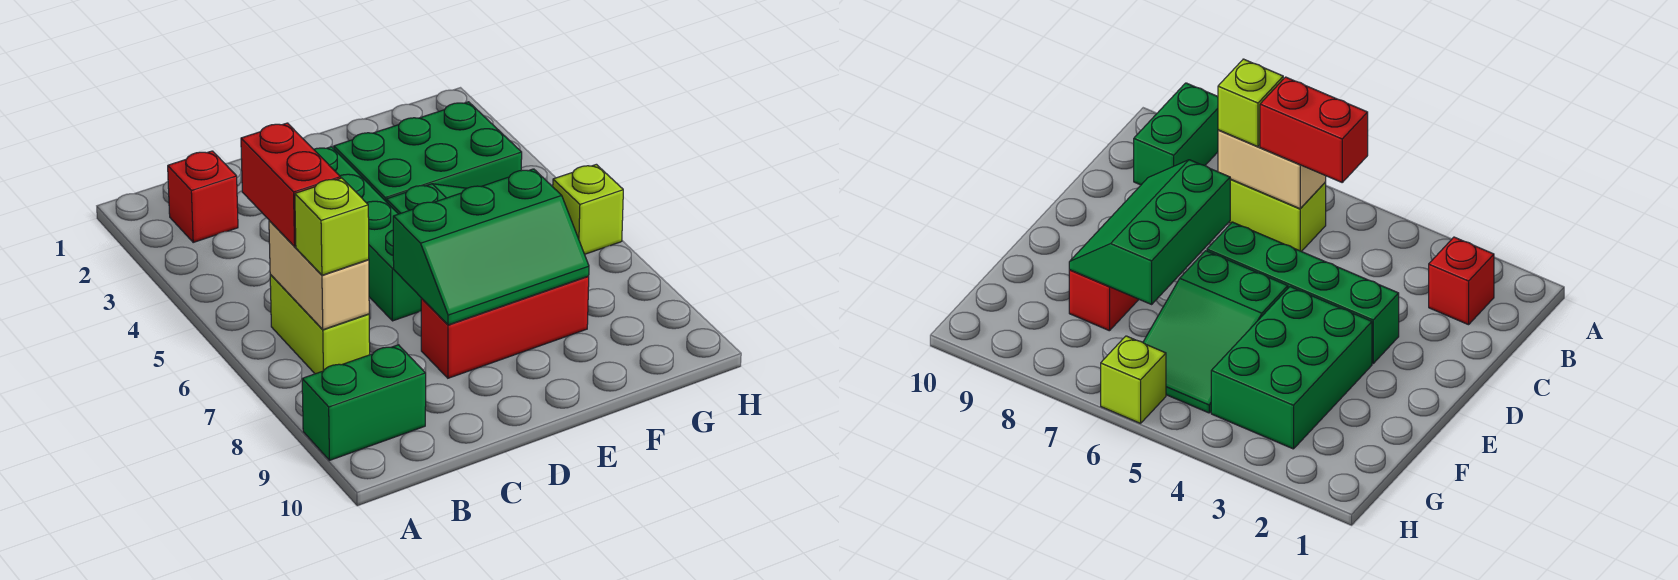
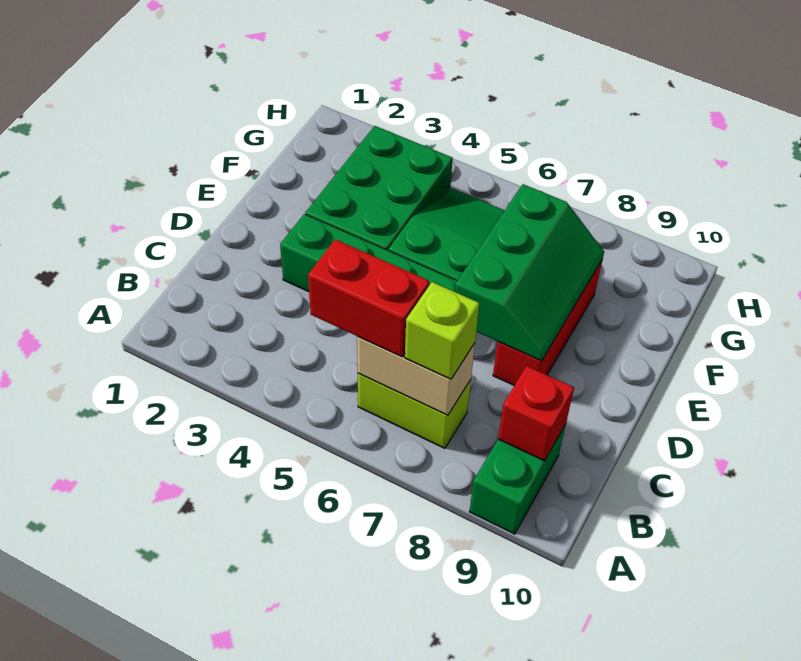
red brick B2 level 1 -> red brick B9 level 2
lime brick H6 level 1 -> none

